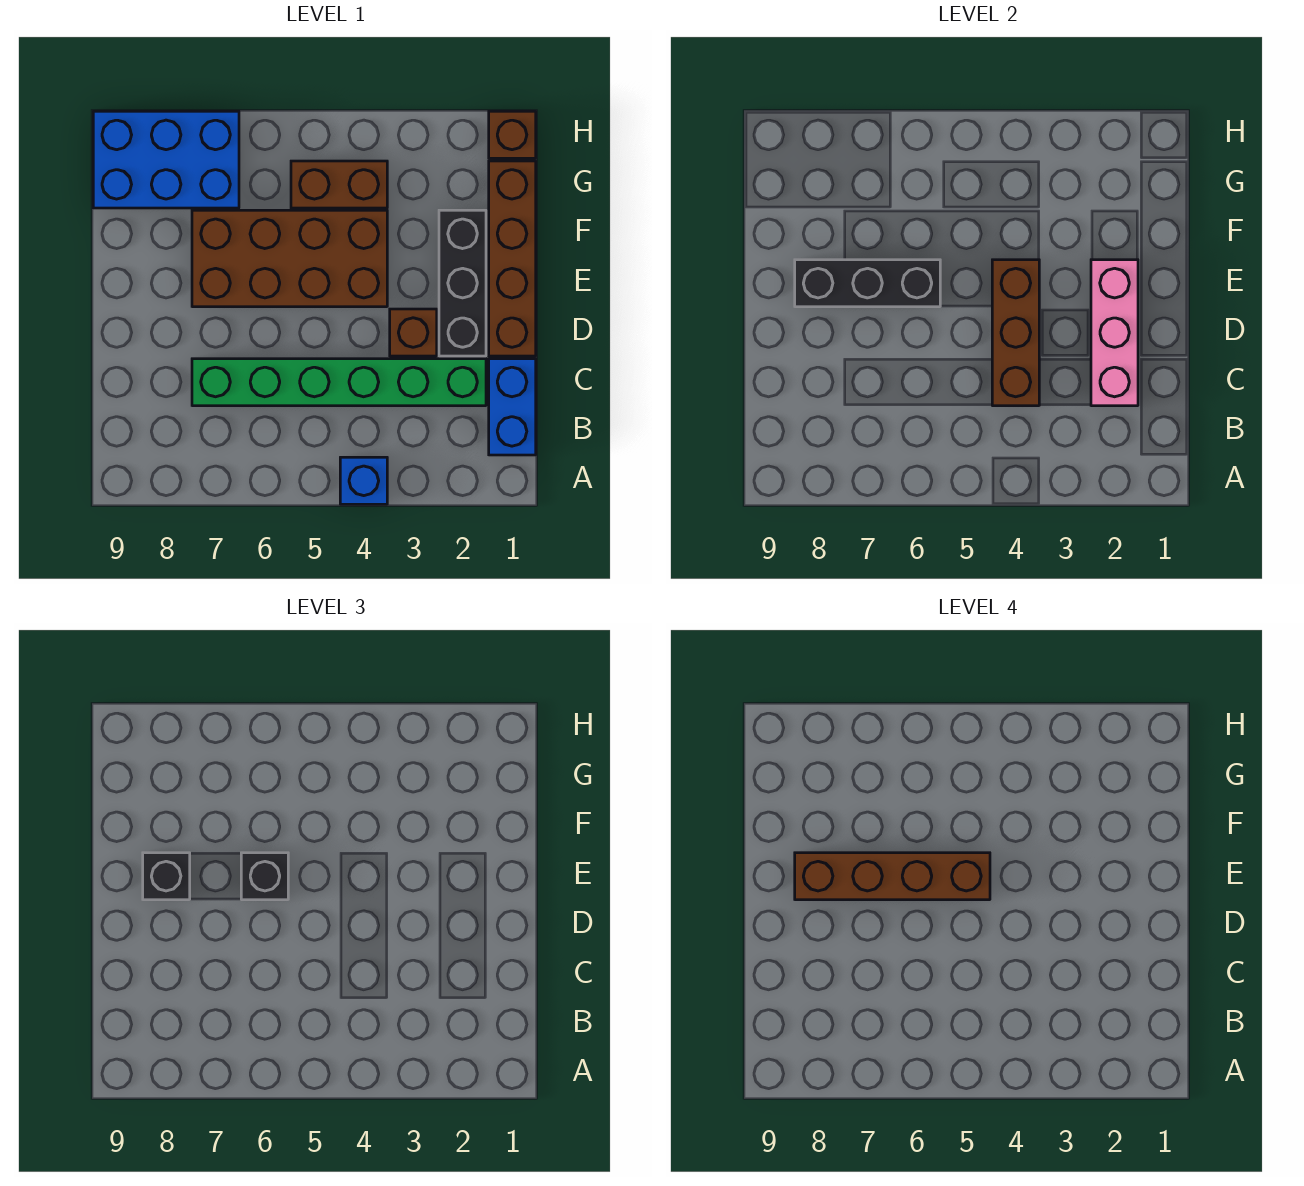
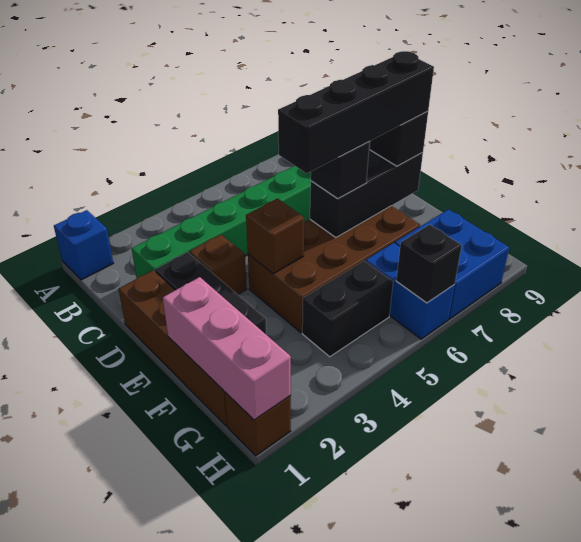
blue brick A4 level 1 -> blue brick A1 level 1
blue brick B1:C1 level 1 -> blue brick G6:H6 level 1
pink brick C2:E2 level 2 -> pink brick F1:H1 level 2
brown brick C4:E4 level 2 -> brown brick E4 level 2
brown brick E5:E8 level 4 -> black brick E5:E8 level 4
brown brick G4:G5 level 1 -> black brick G4:G5 level 1
blue brick G7:H9 level 1 -> blue brick G7:H8 level 1
none -> black brick H6 level 2

